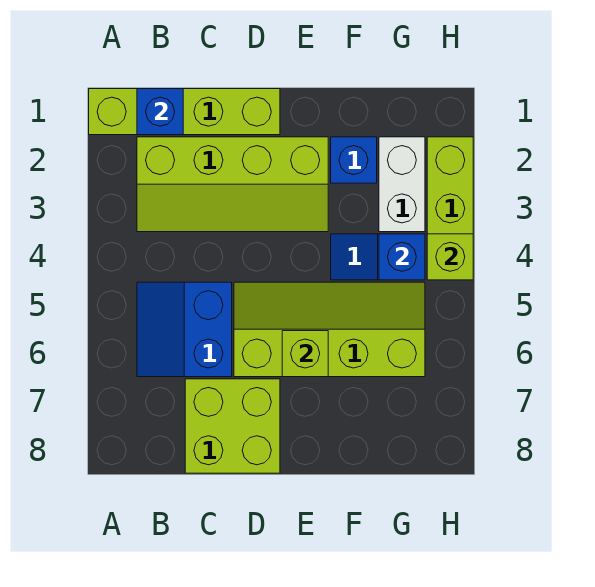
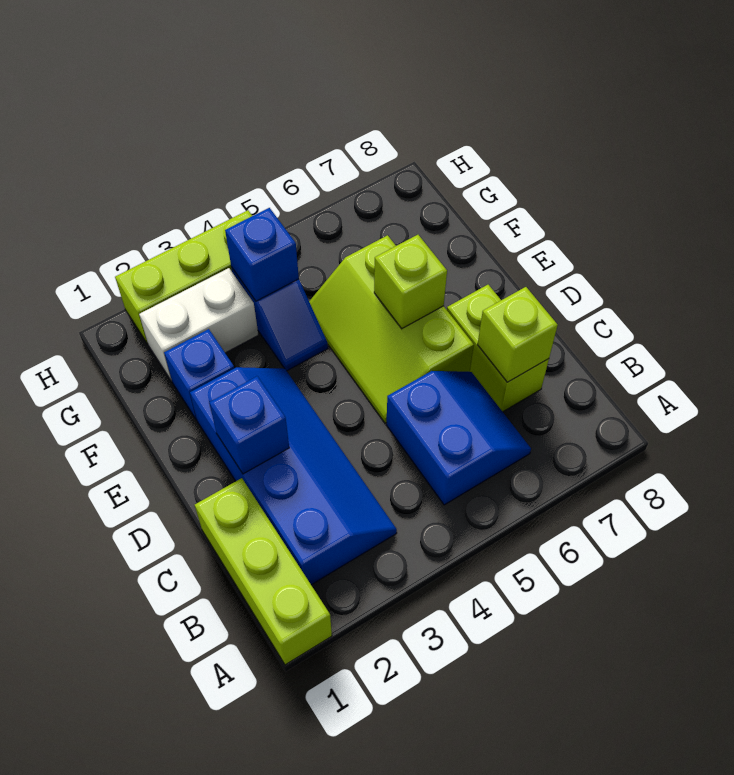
lime brick A1:D1 level 1 -> lime brick A1:C1 level 1
blue brick B1 level 2 -> blue brick D2 level 2
lime slope B2:E3 level 1 top 2 -> blue slope B2:E3 level 1 top 2
blue slope B5:C6 level 1 top C -> blue slope B5:C6 level 1 top 5
lime brick C7:D8 level 1 -> lime brick C7:D7 level 1
lime slope D5:G6 level 1 top 6 -> lime slope D5:F6 level 1 top 6
lime brick H4 level 2 -> lime brick C7 level 2

